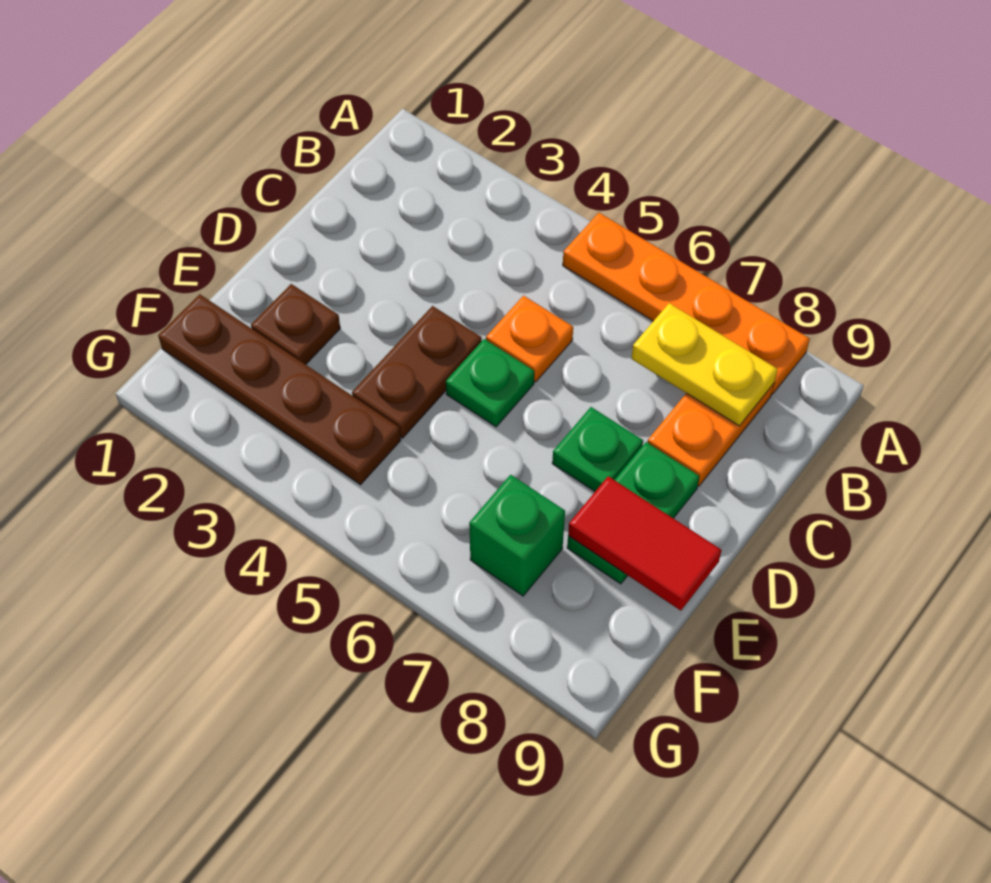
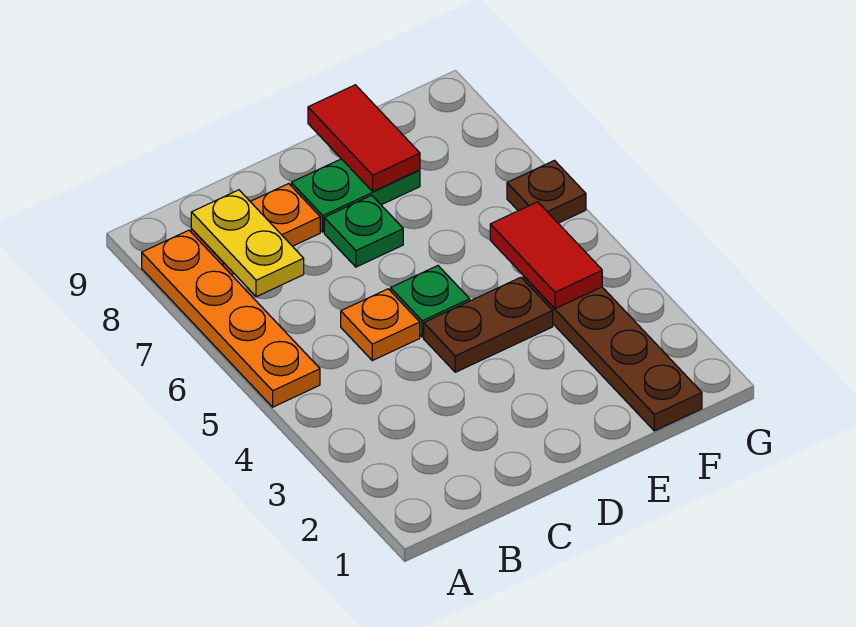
brown plate E2 level 1 -> brown plate G6 level 1
none -> red tile F4:F5 level 2
green brick F7 level 1 -> none

